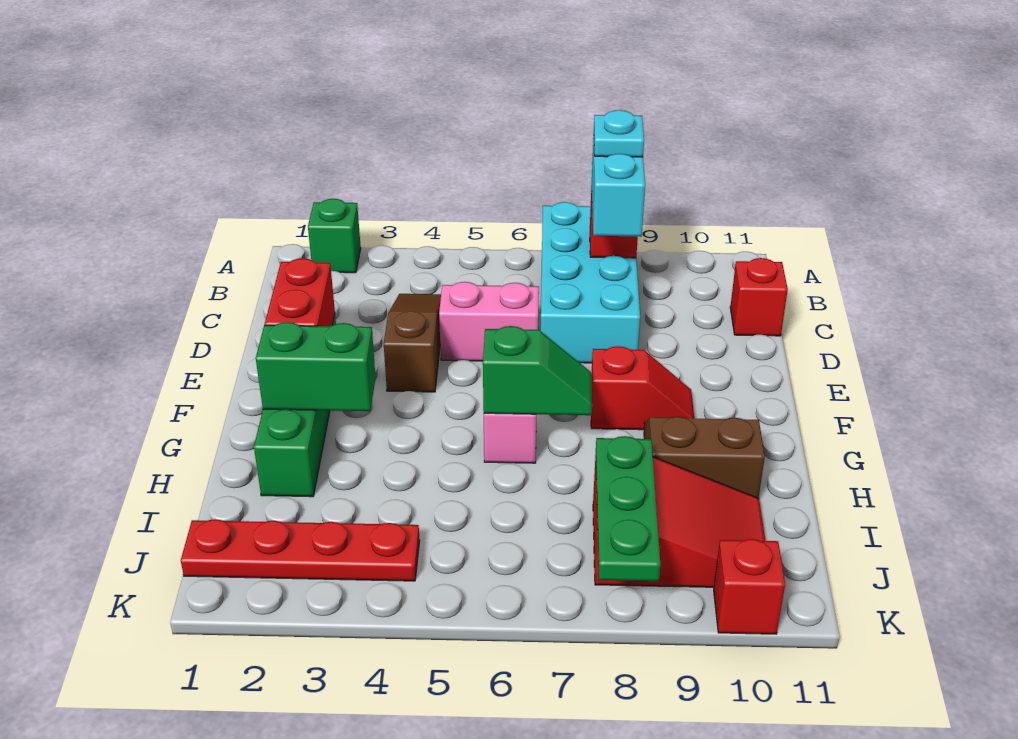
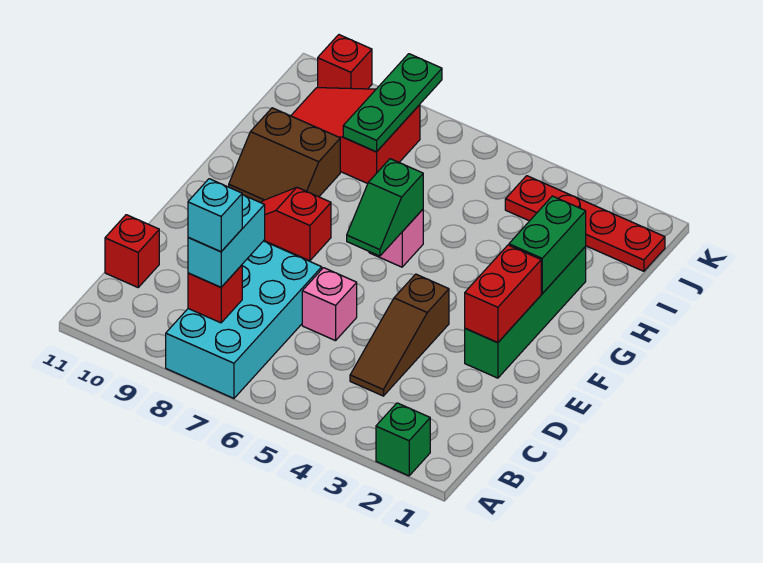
cyan plate B8 level 4 -> cyan brick B8 level 4
pink brick D5:D6 level 1 -> pink brick D6 level 1
green brick G2:G3 level 2 -> green brick G2:H2 level 2
green slope G6:G7 level 2 top 6 -> green slope F6:G6 level 2 top G

